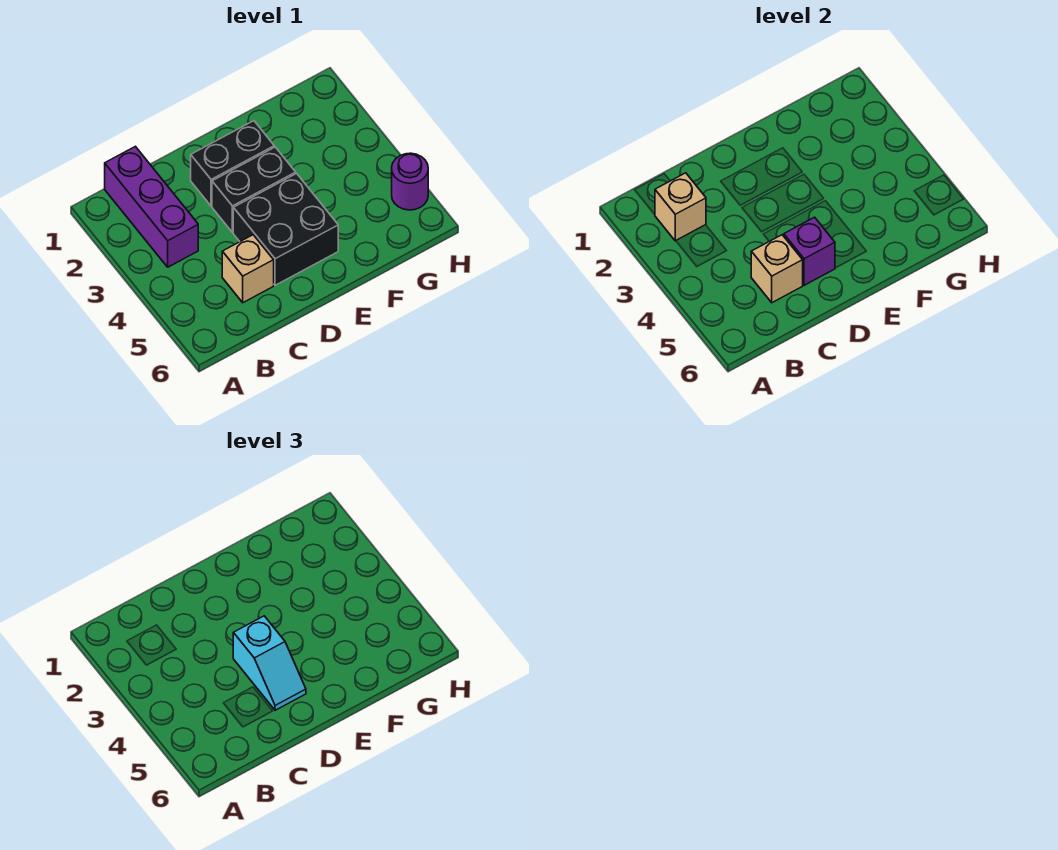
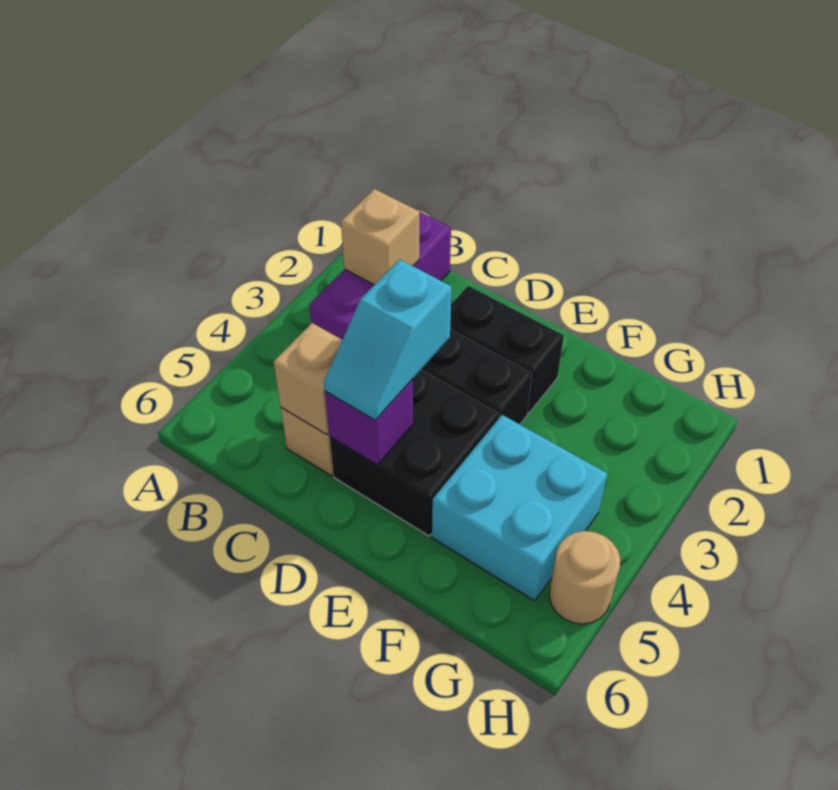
none -> cyan brick F4:G5 level 1
purple round brick H5 level 1 -> tan round brick H5 level 1

